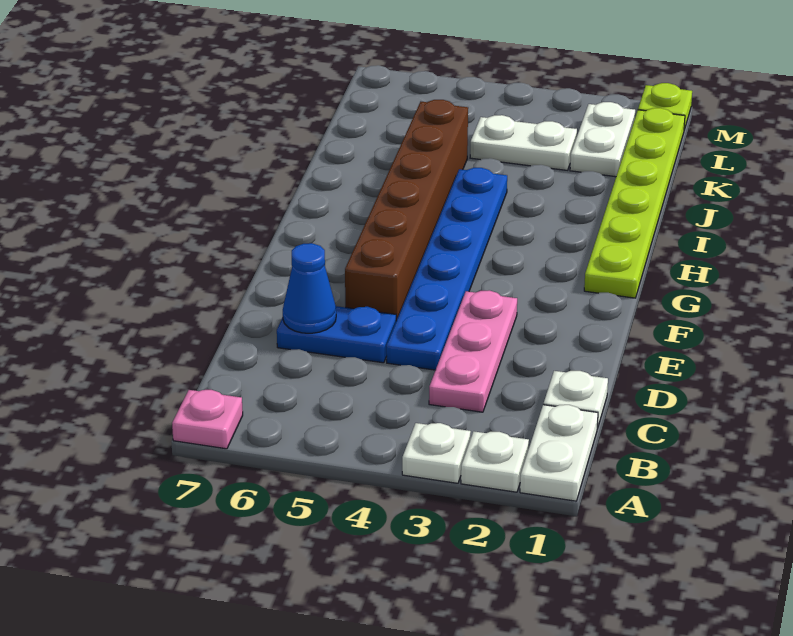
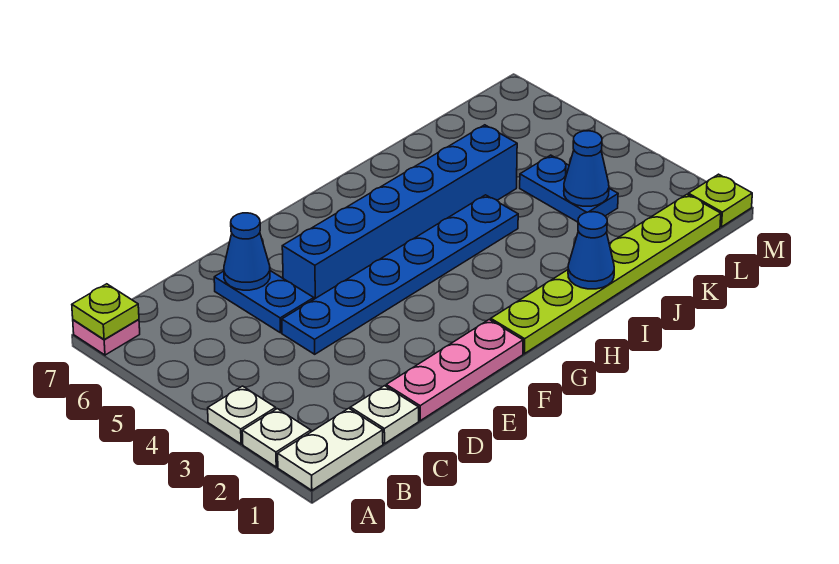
none -> lime plate A7 level 2
pink plate C3:E3 level 1 -> pink plate D1:F1 level 1
brown brick E5:J5 level 1 -> blue brick E5:J5 level 1
none -> blue cone I1 level 2
white plate K2:L2 level 1 -> none
white plate K3:K4 level 1 -> blue plate K3:K4 level 1
none -> blue cone K3 level 2

